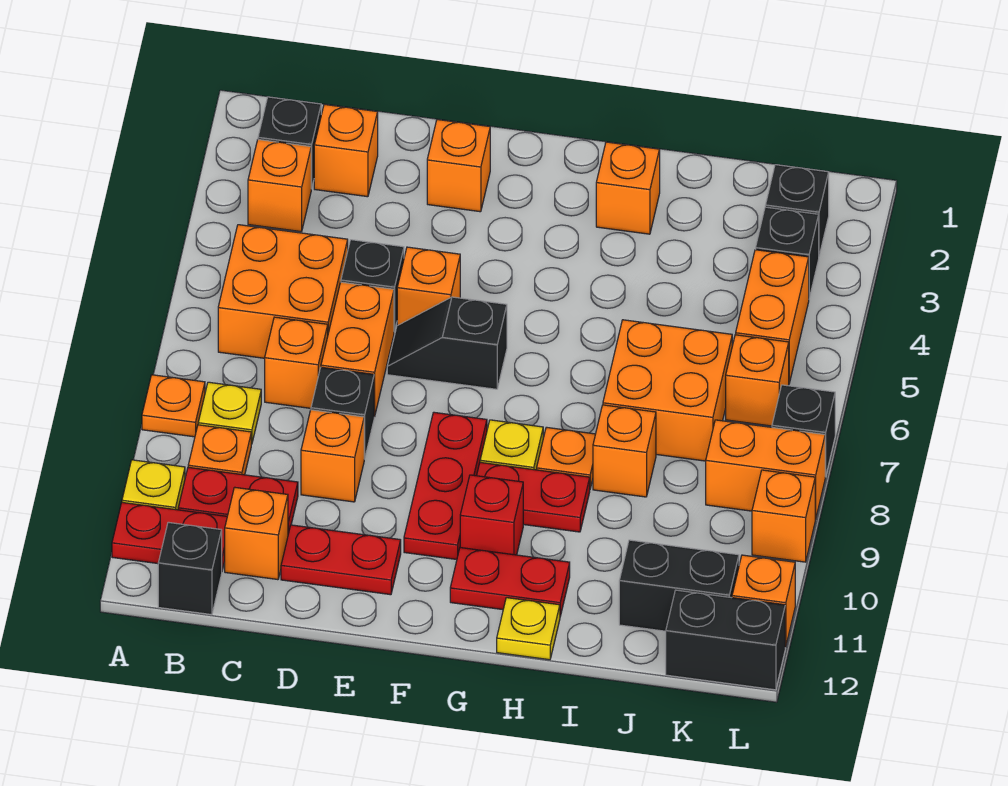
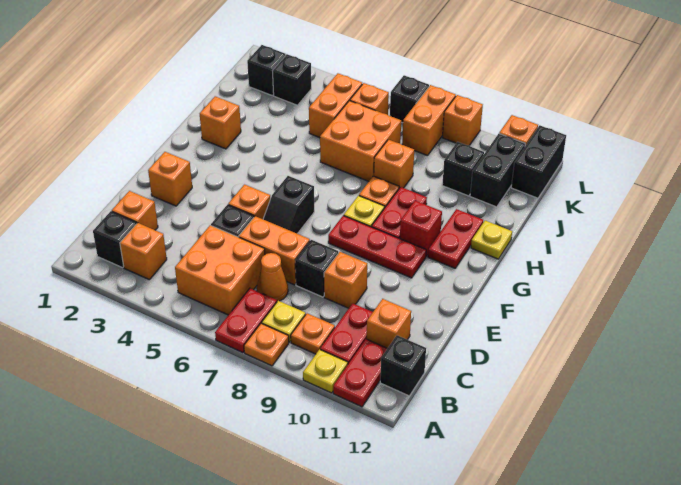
orange brick C7 level 1 -> orange cone C7 level 1
red plate D11:E11 level 1 -> red plate A7:B7 level 1
none -> black brick J10 level 1
orange brick K4:K5 level 1 -> orange brick J5:K5 level 1

